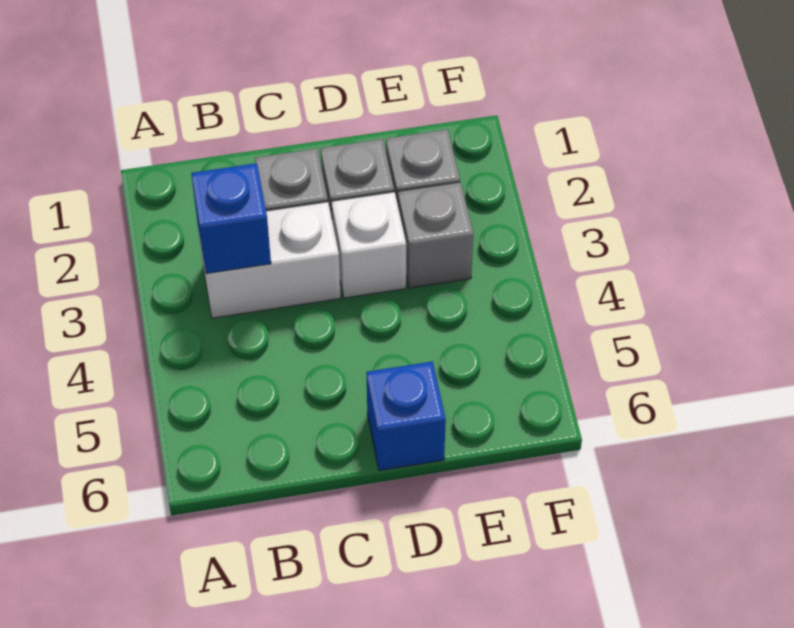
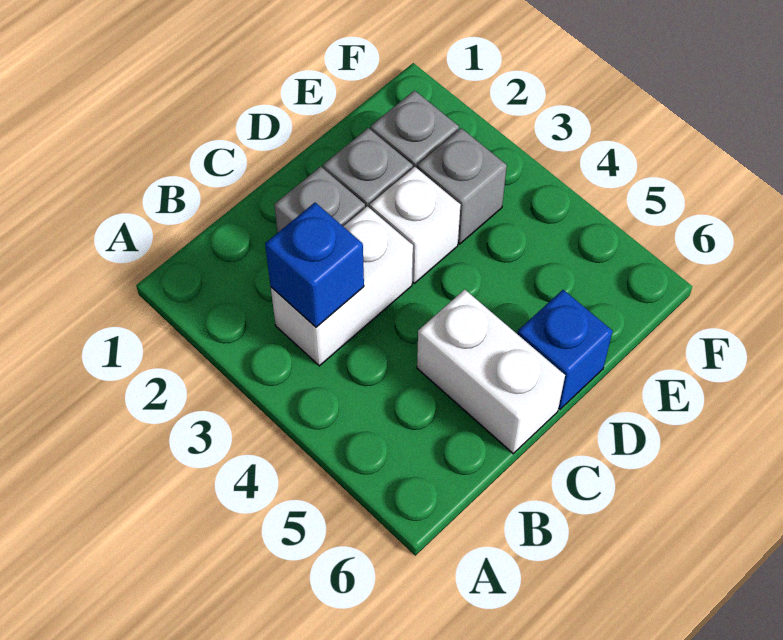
none -> white brick C5:C6 level 1

